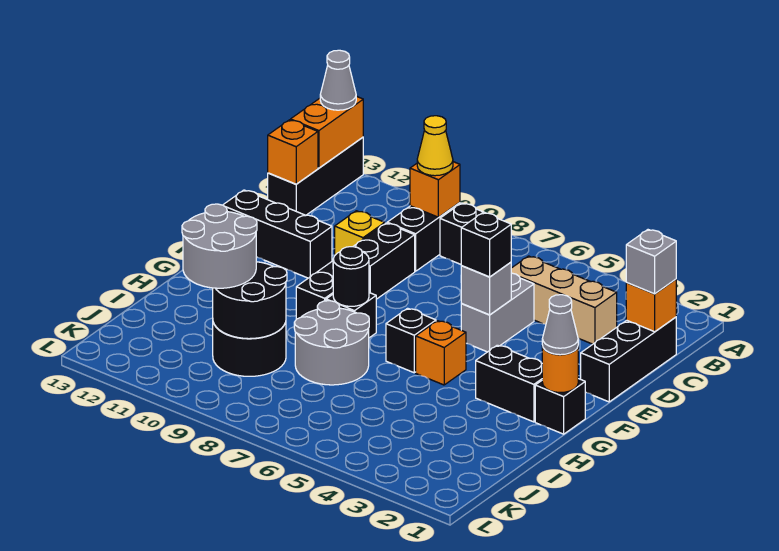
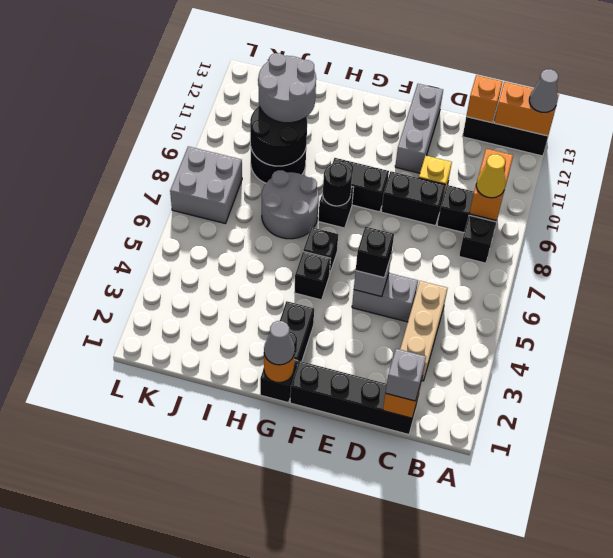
orange brick B9 level 2 -> orange brick B9:B10 level 2
black brick C1:E1 level 1 -> black brick C1:F1 level 1
black brick E11:E13 level 1 -> grey brick E11:E13 level 1
orange brick G5 level 1 -> black brick G5 level 1
none -> grey brick K7:L8 level 1

